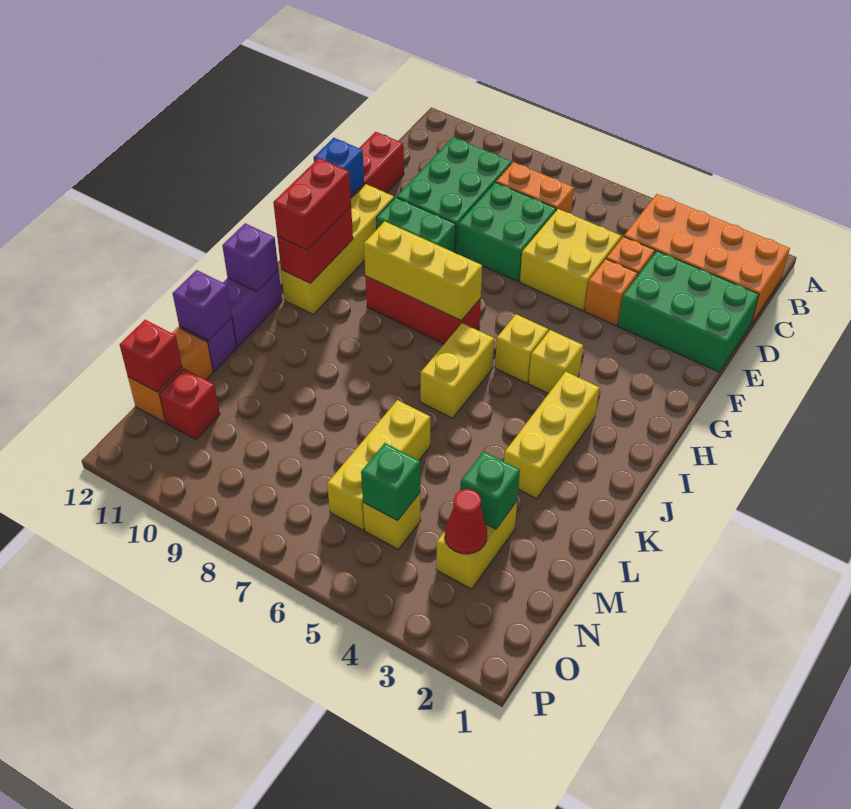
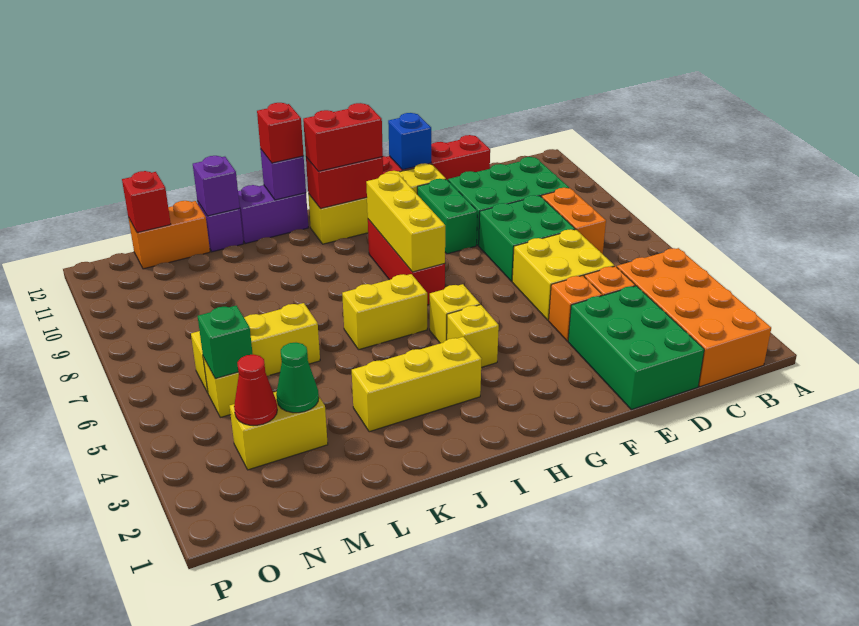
green brick M3 level 2 -> green cone M3 level 2
red brick N11 level 1 -> red brick J12 level 3

